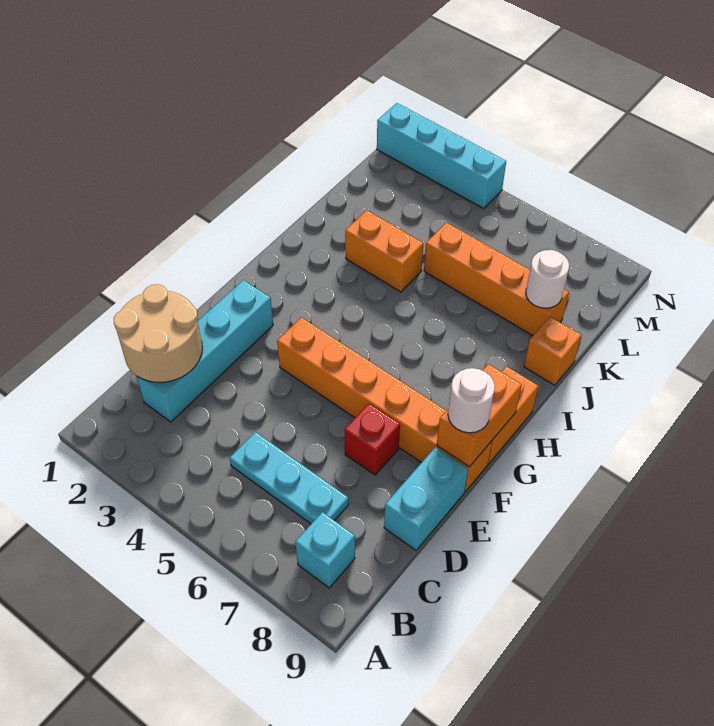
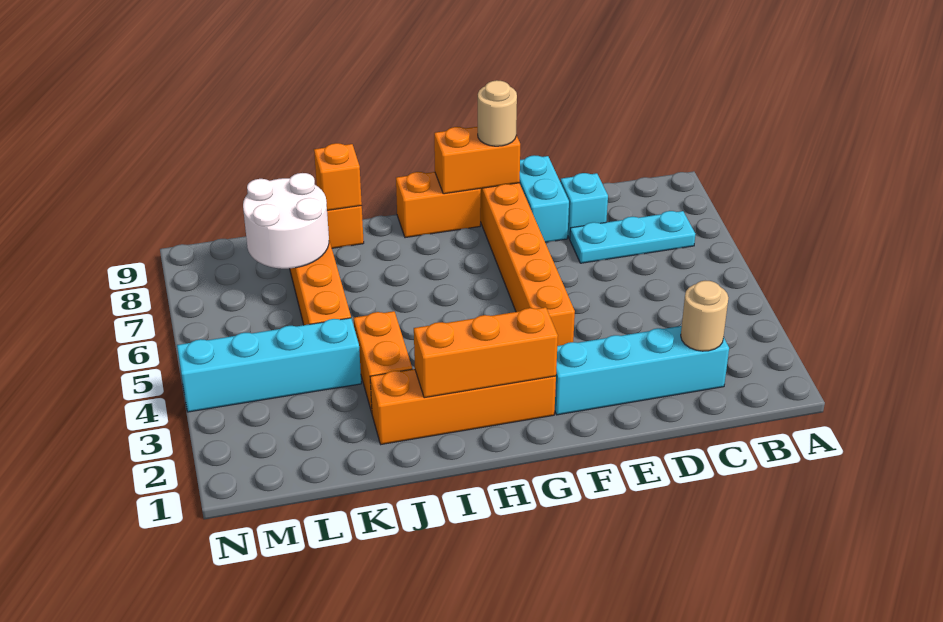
cyan brick B8 level 1 -> cyan brick D8 level 1
tan round brick C1:D2 level 2 -> tan round brick C2 level 2
cyan plate C5:C7 level 1 -> cyan plate B7:D7 level 1
cyan brick D9:E9 level 1 -> cyan brick E8:E9 level 1
red brick E7 level 1 -> none
white round brick F9 level 3 -> tan round brick F9 level 3
none -> orange brick G2:J2 level 1
none -> orange brick G2:I2 level 2
none -> orange brick J9 level 2
white round brick K8 level 2 -> white round brick K7:L8 level 2
cyan brick N1:N4 level 1 -> cyan brick K4:N4 level 1

